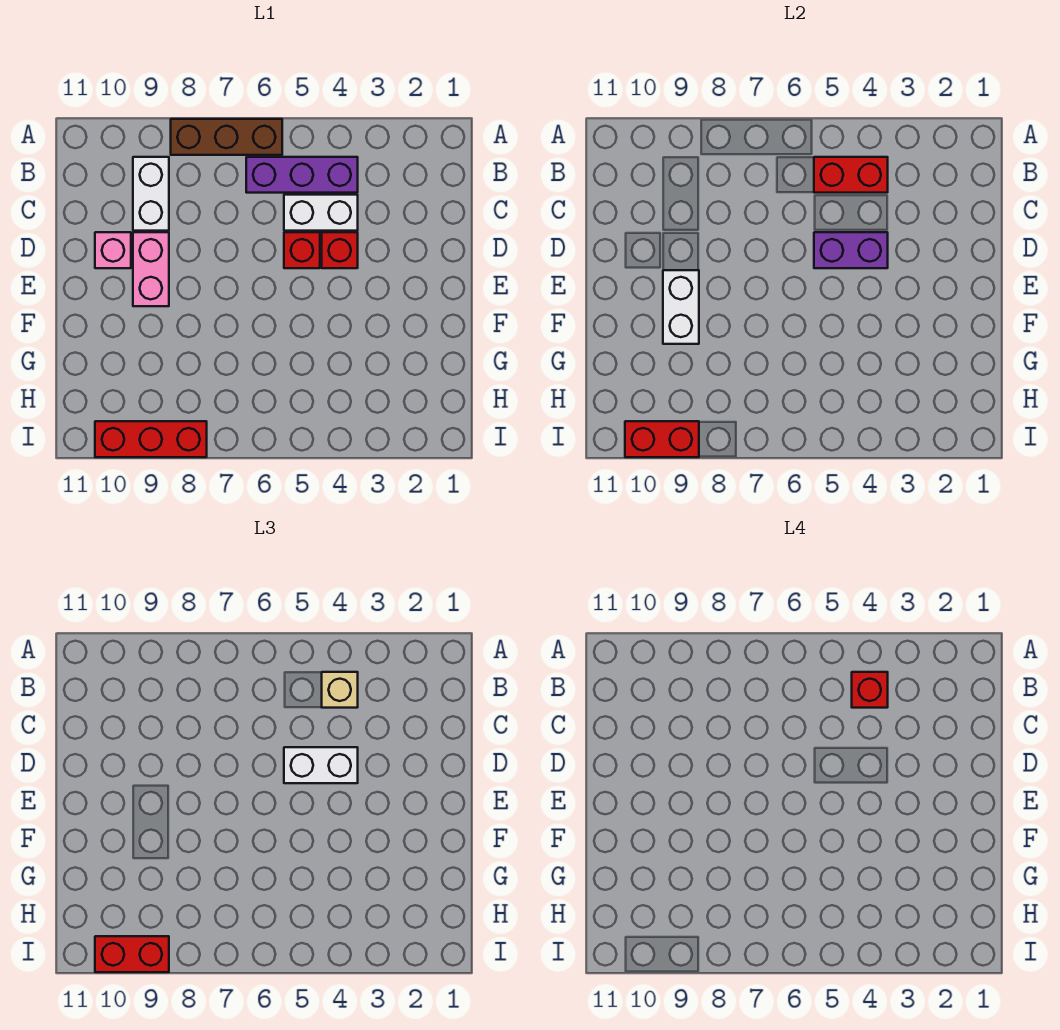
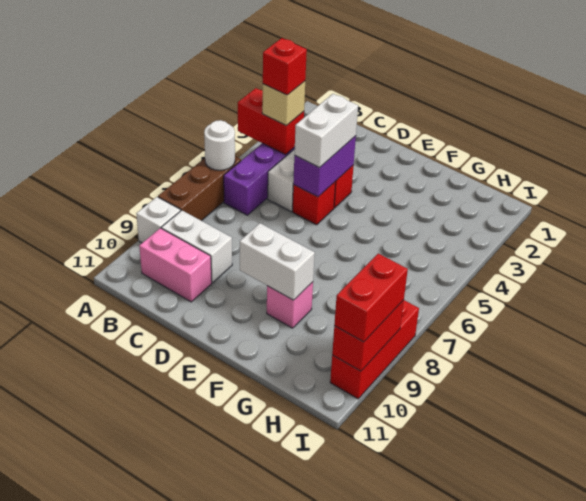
none -> white round brick A6 level 2
none -> white brick A9 level 1
red brick B4:B5 level 2 -> red brick A4:B4 level 2
pink brick D9:E9 level 1 -> pink brick B10:C10 level 1
pink brick D10 level 1 -> pink brick F9 level 1

